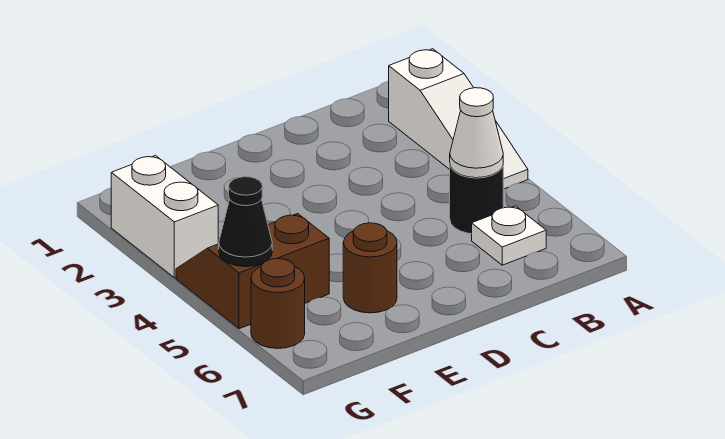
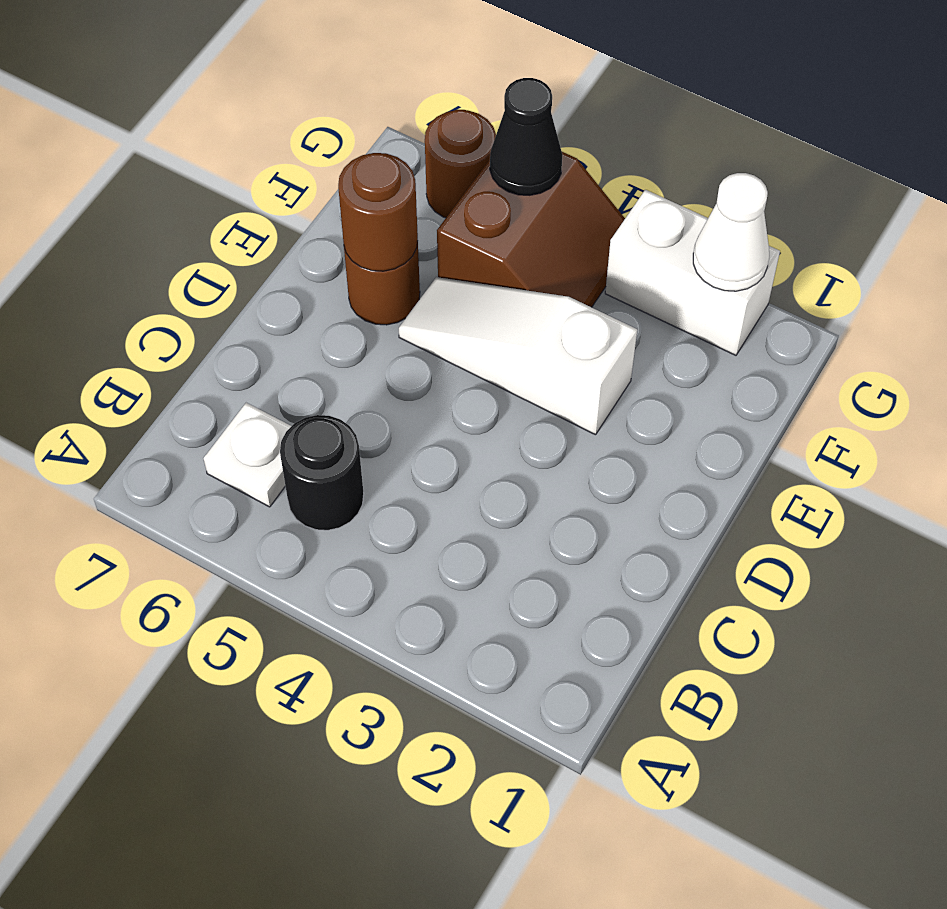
white slope A2:A4 level 1 top 2 -> white slope E3:E5 level 1 top 3
white cone B5 level 2 -> white cone G2 level 2
none -> brown round brick E6 level 2

